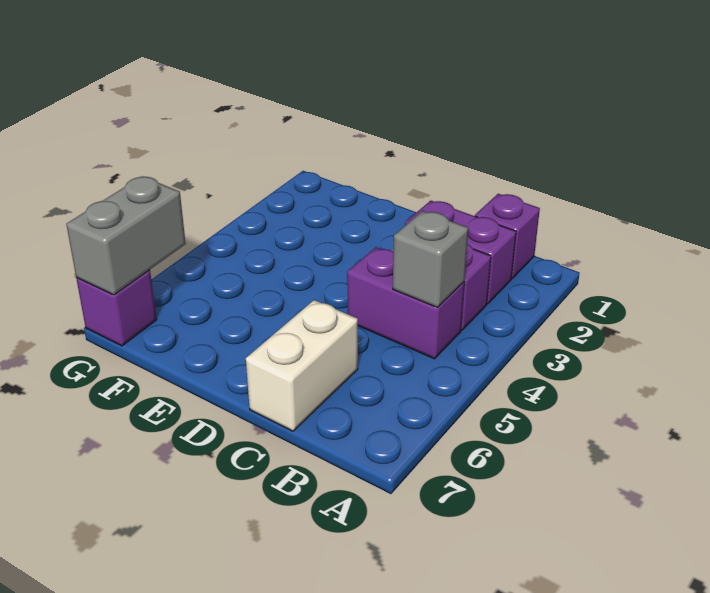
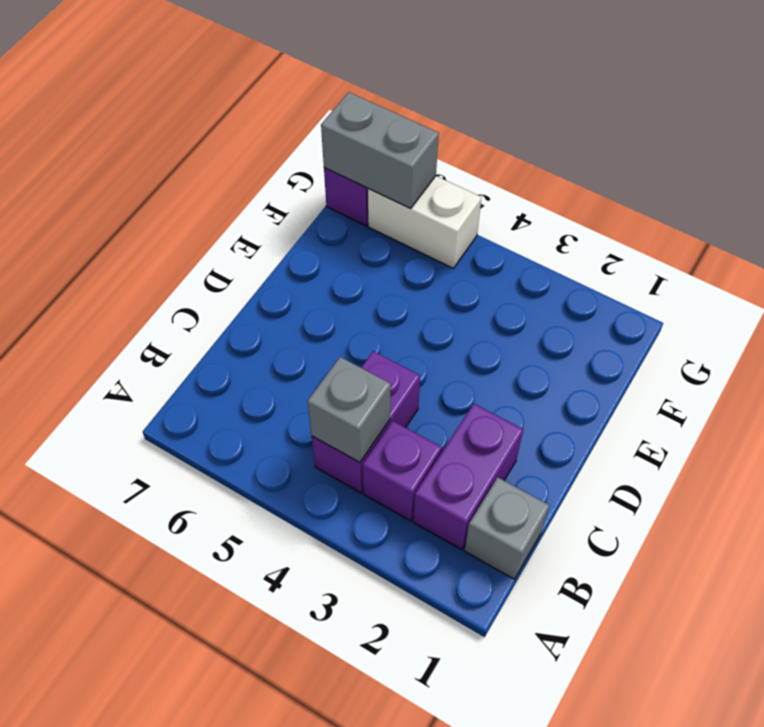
purple brick B1 level 1 -> grey brick B1 level 1
white brick C6:C7 level 1 -> white brick G5:G6 level 1

